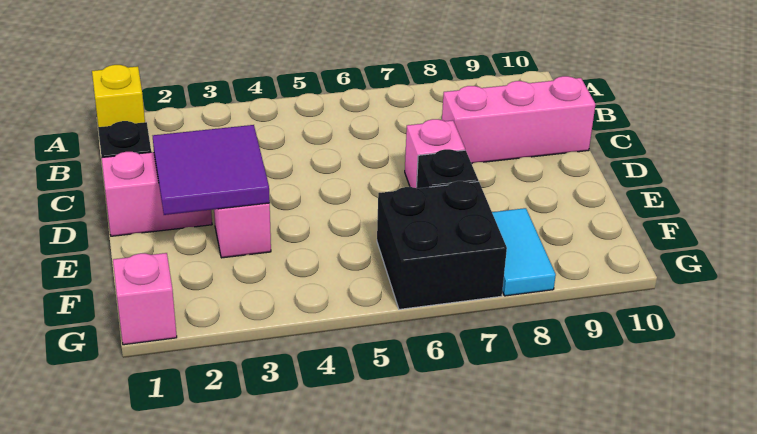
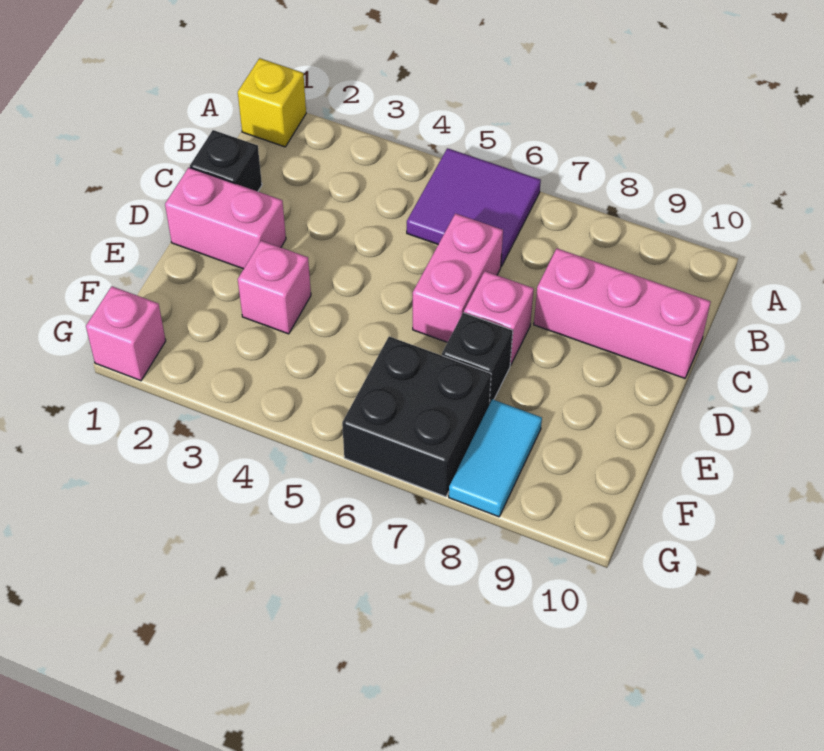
none -> pink brick C6:D6 level 1
purple tile D2:E3 level 2 -> purple tile A5:B6 level 1

